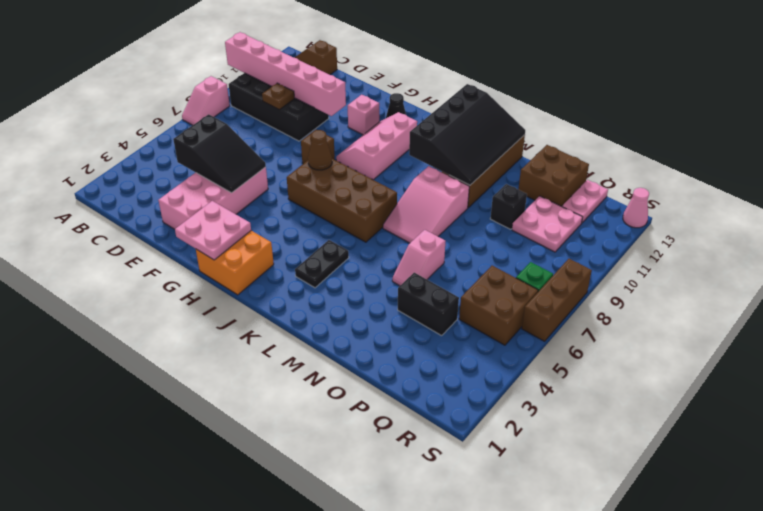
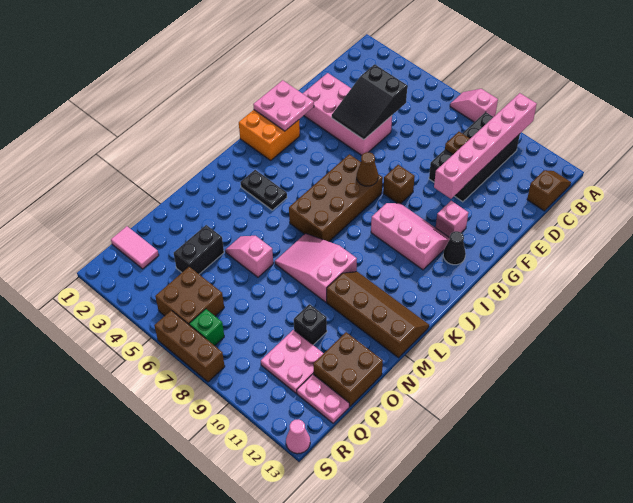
black slope K10:M13 level 2 top K -> none
none -> pink tile Q1:Q2 level 1

